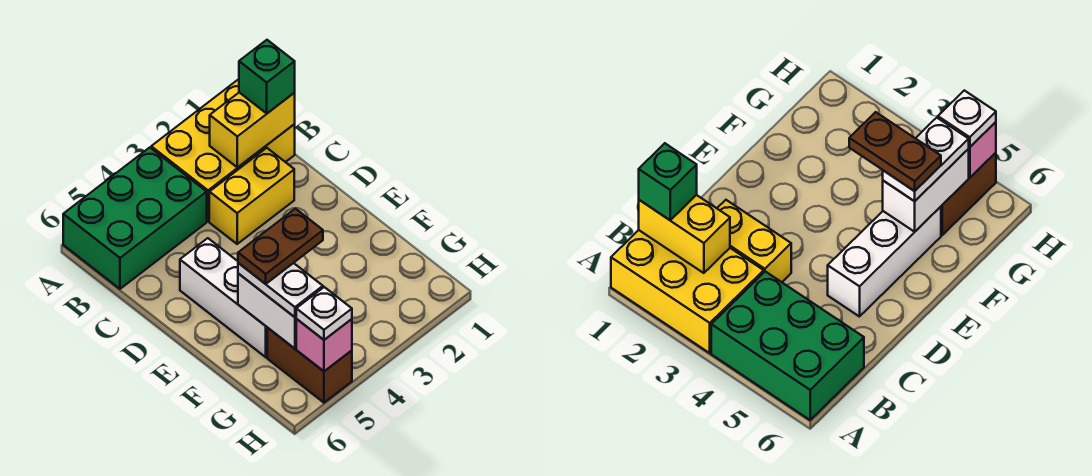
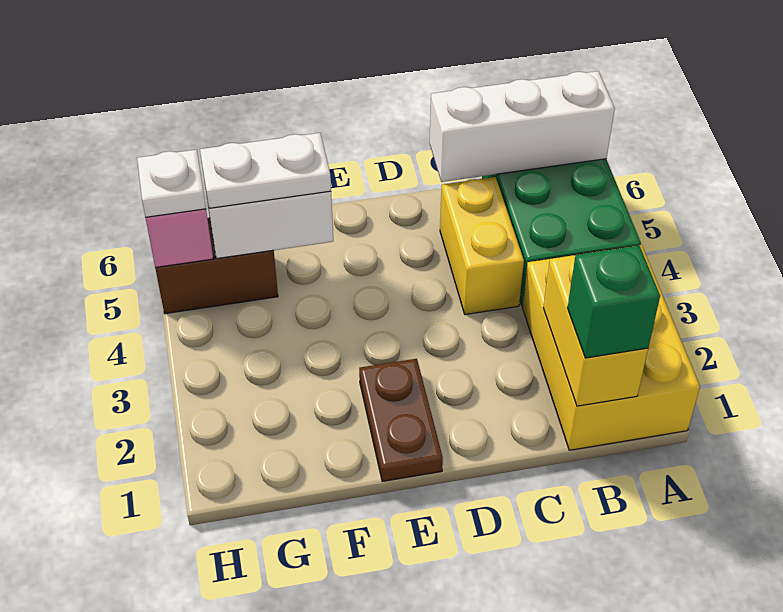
yellow brick C2:C3 level 1 -> yellow brick C4:C5 level 1
white brick D5:F5 level 1 -> white brick A6:C6 level 2
brown plate F4:F5 level 4 -> brown plate E1:E2 level 1

